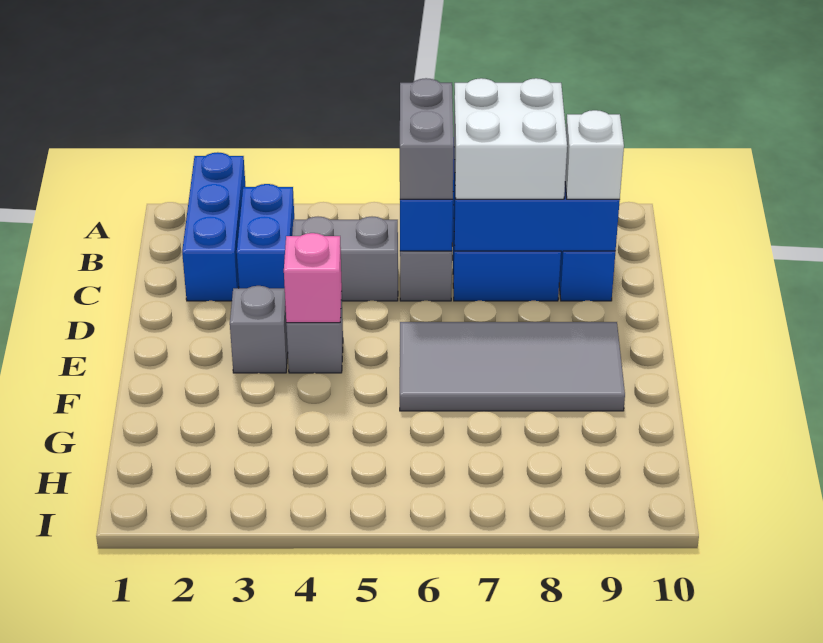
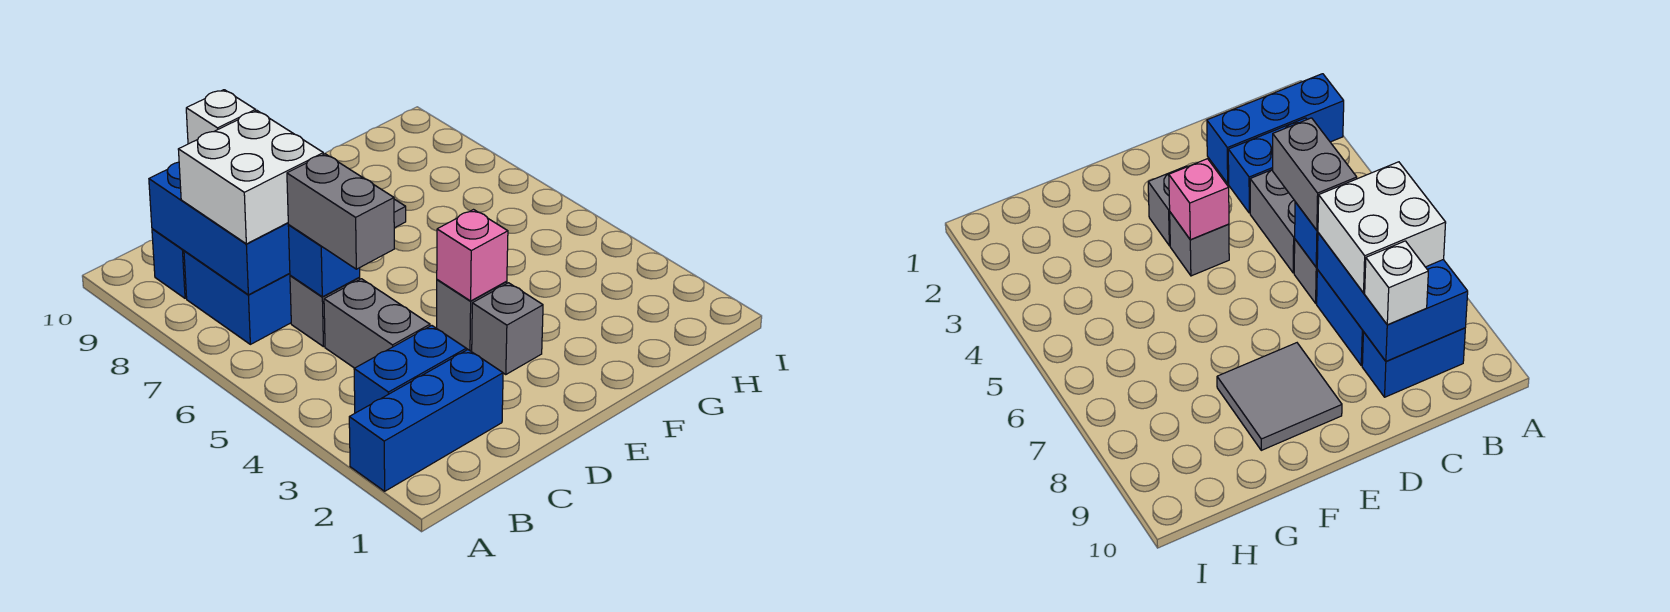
grey brick B6:C6 level 3 -> grey brick C5:C6 level 3
grey tile E6:F9 level 1 -> grey tile E8:F9 level 1

